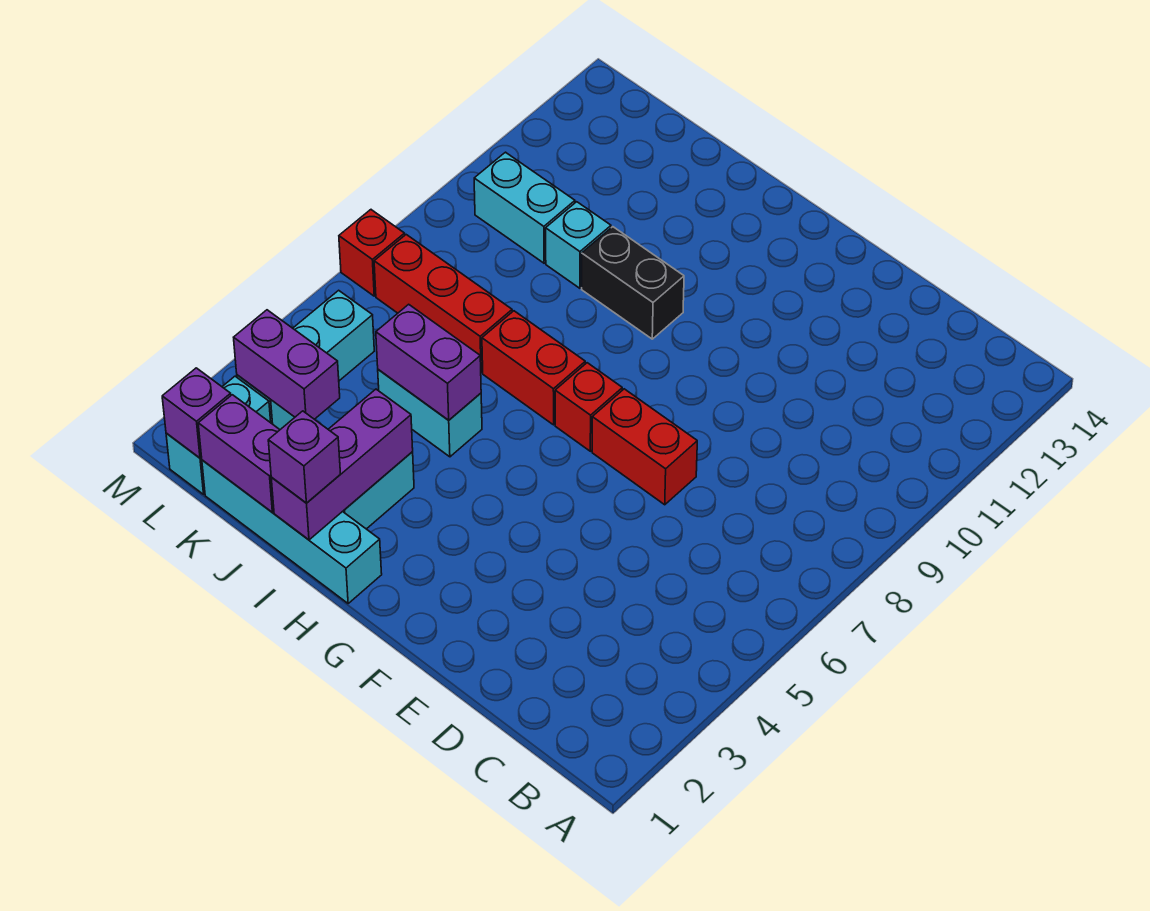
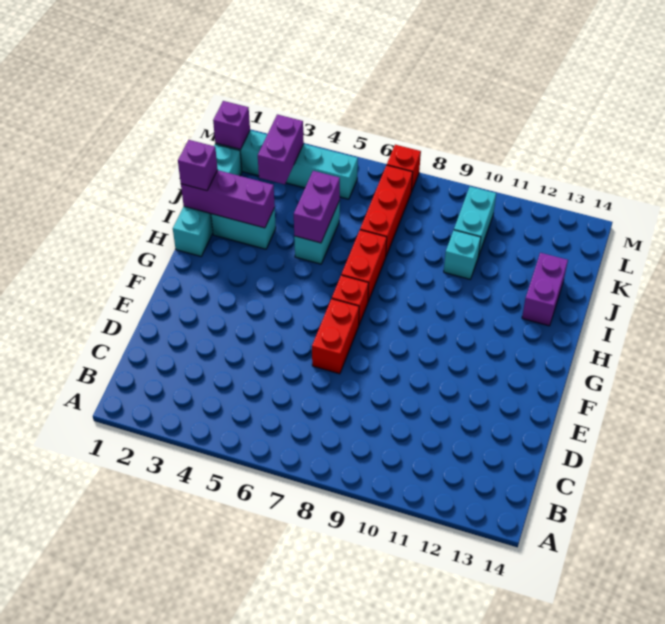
black brick H10:I10 level 1 -> none
purple brick J1:K1 level 2 -> purple brick I13:J13 level 1

